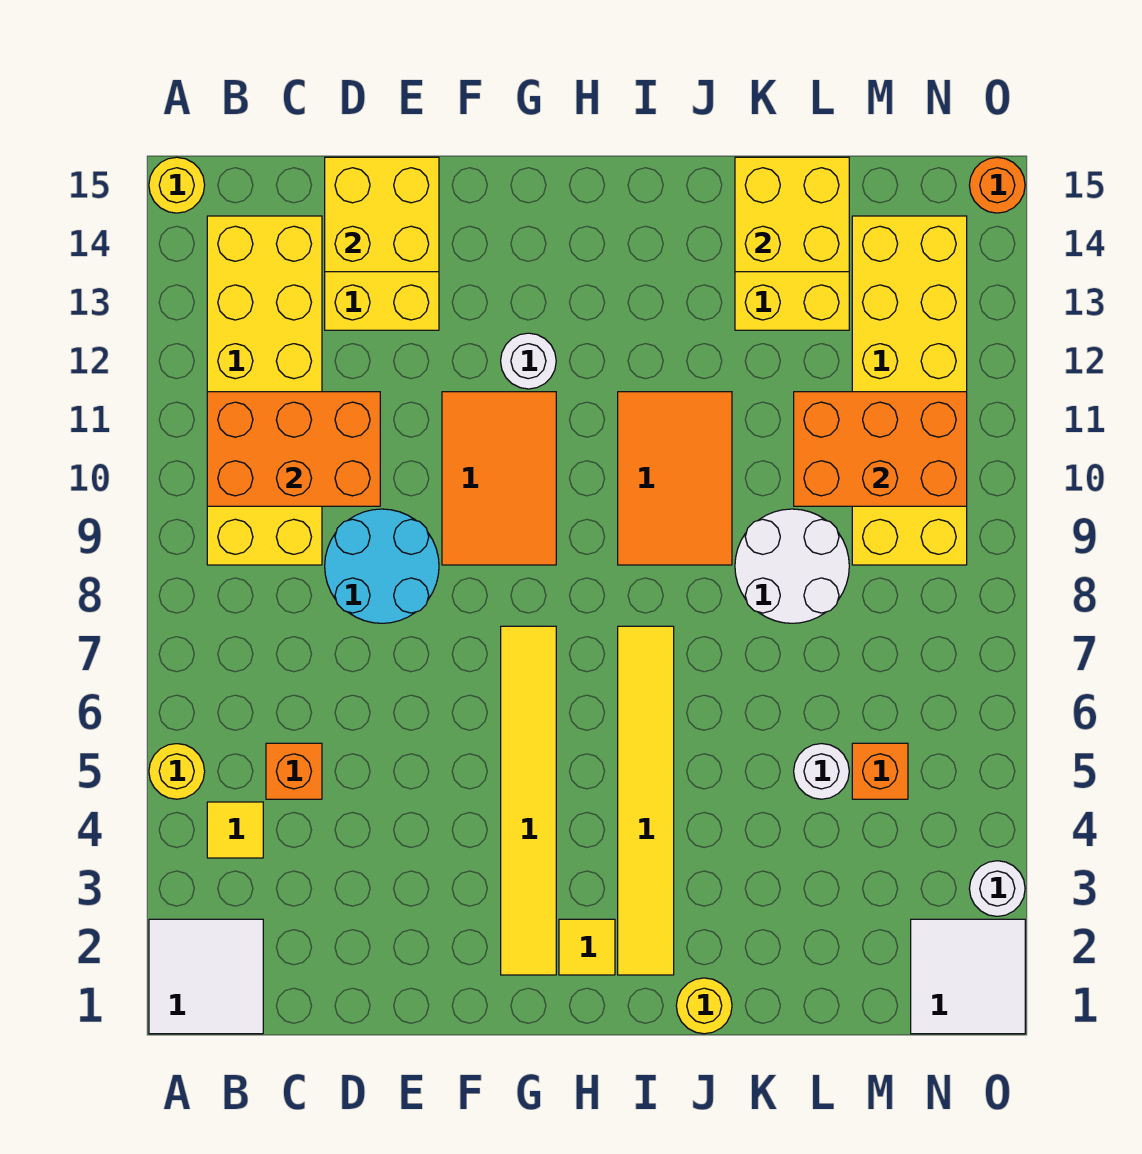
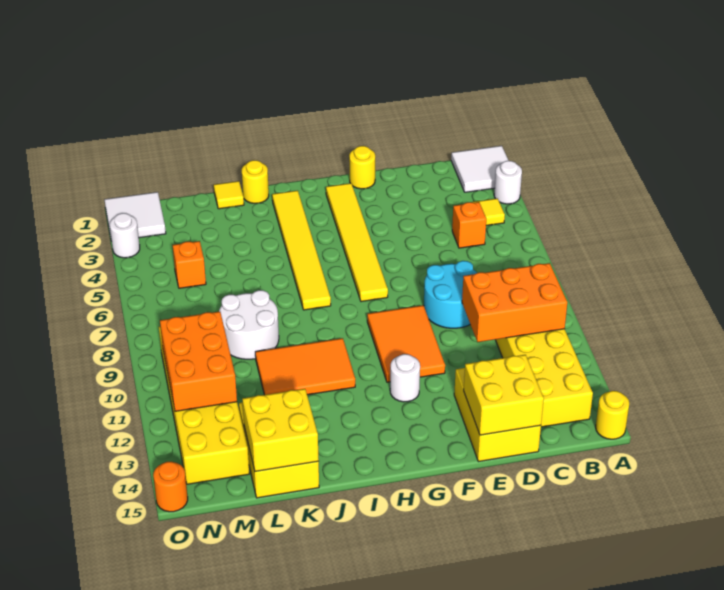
yellow round brick A5 level 1 -> yellow round brick F1 level 1
yellow tile H2 level 1 -> yellow tile K1 level 1
orange tile I9:J11 level 1 -> orange tile I10:K11 level 1
white round brick L5 level 1 -> white round brick A3 level 1
orange brick L10:N11 level 2 -> orange brick M10:N12 level 2

